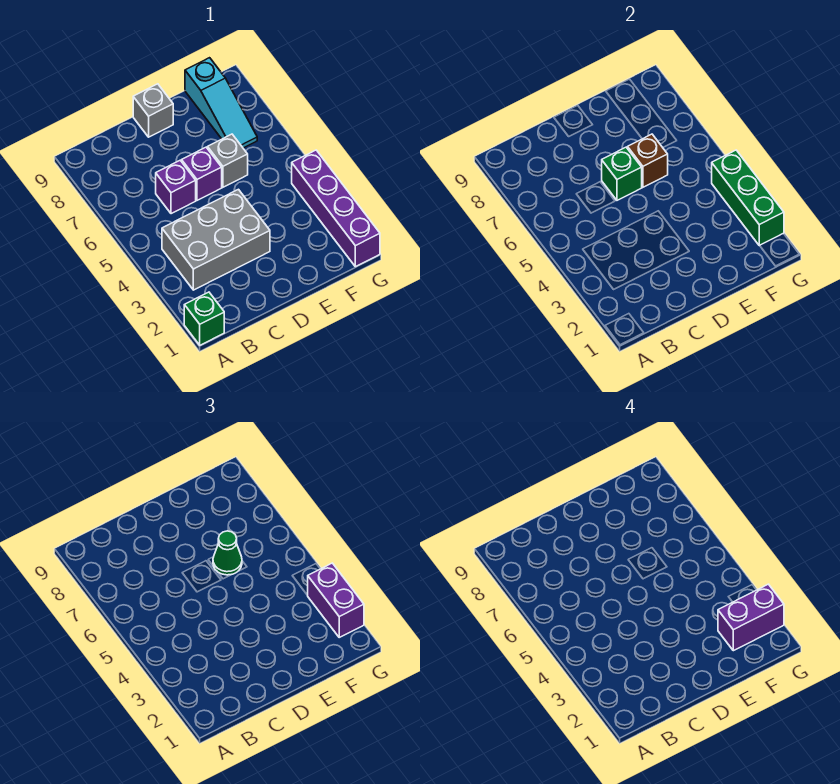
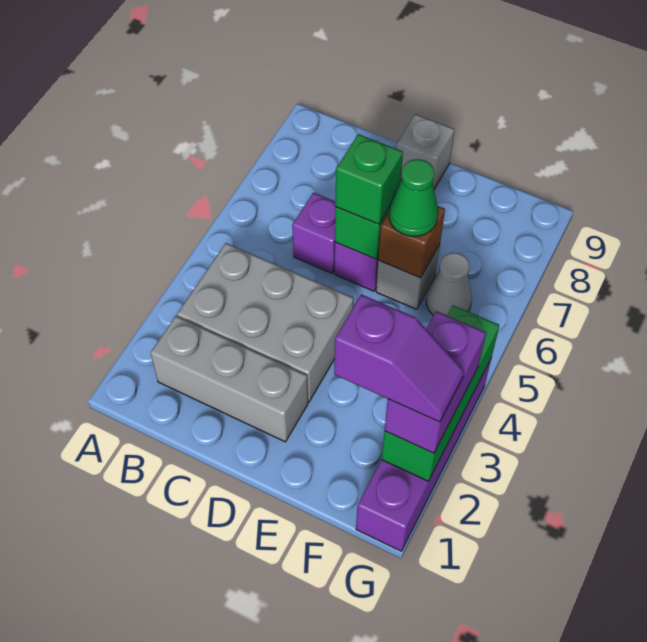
green brick A1 level 1 -> green brick D6 level 3
none -> grey brick B2:D2 level 1
purple brick F2:G2 level 4 -> purple slope F2:G2 level 4 top F
none -> grey cone F6 level 1
cyan slope F7:F9 level 1 top 9 -> none

